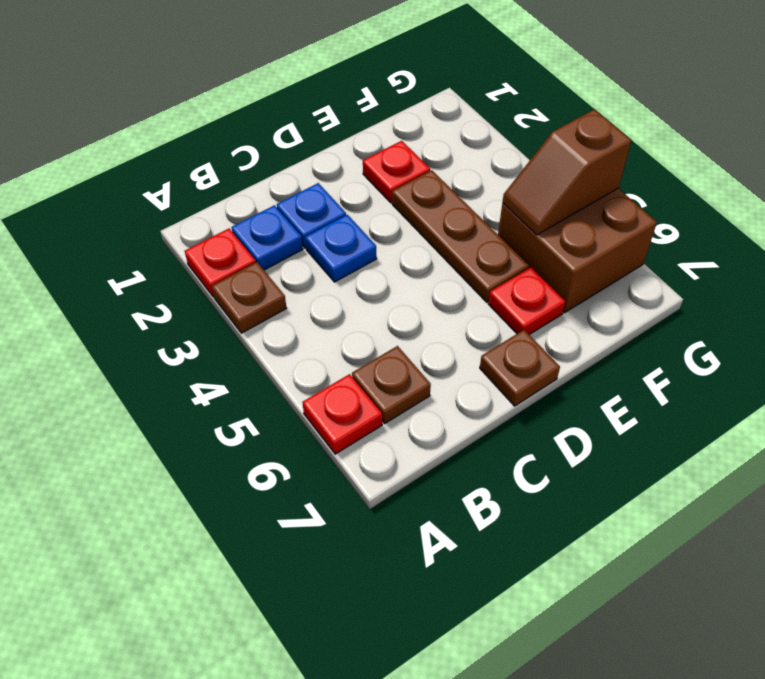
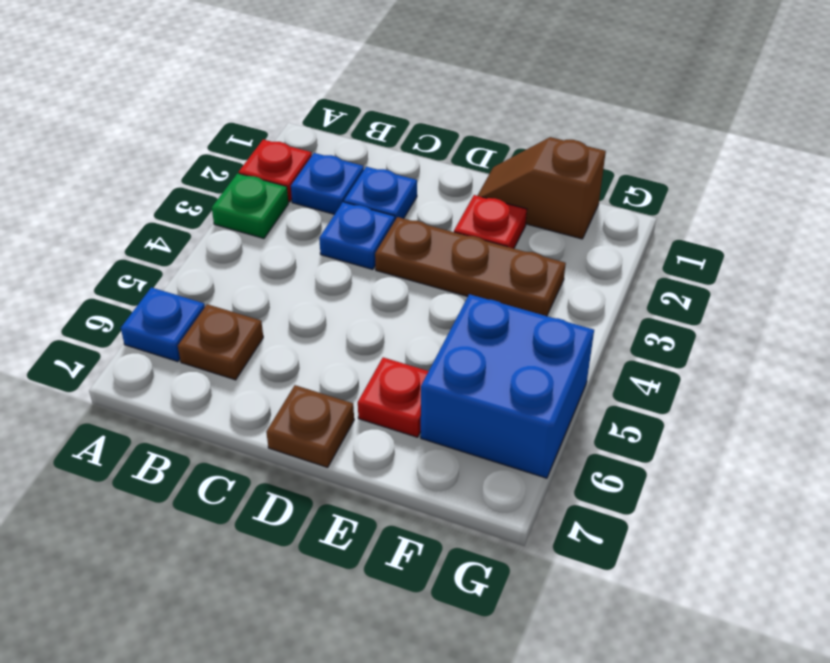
brown plate A3 level 1 -> green plate A3 level 1
red plate A6 level 1 -> blue plate A6 level 1
brown plate E3:E5 level 1 -> brown plate D3:F3 level 1
brown brick F5:G6 level 1 -> blue brick F5:G6 level 1
brown slope F5:G5 level 2 top G -> brown slope E1:F1 level 1 top F

